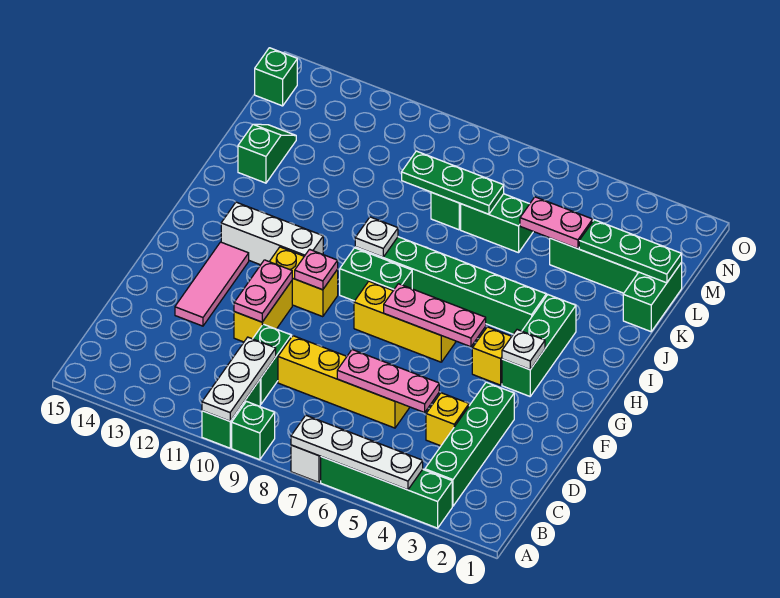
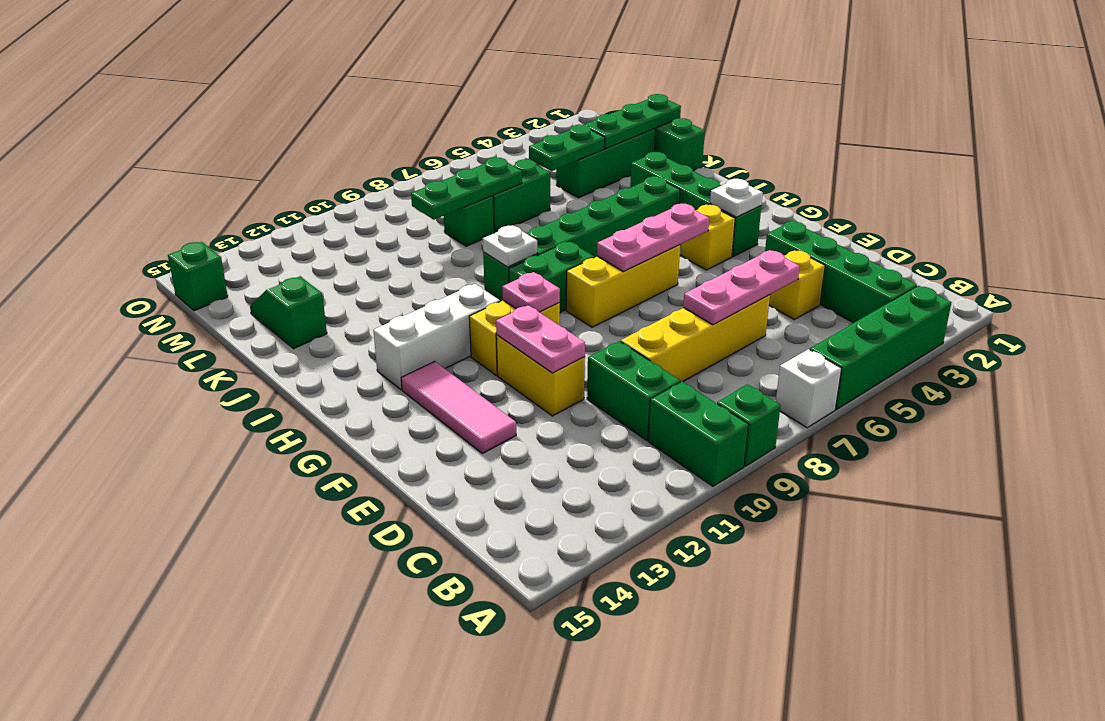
white plate A4:A7 level 2 -> none
white plate A10:C10 level 2 -> none
green brick G3:I3 level 1 -> green brick G3:J3 level 1
pink plate L4:L5 level 2 -> green plate L4:L5 level 2

